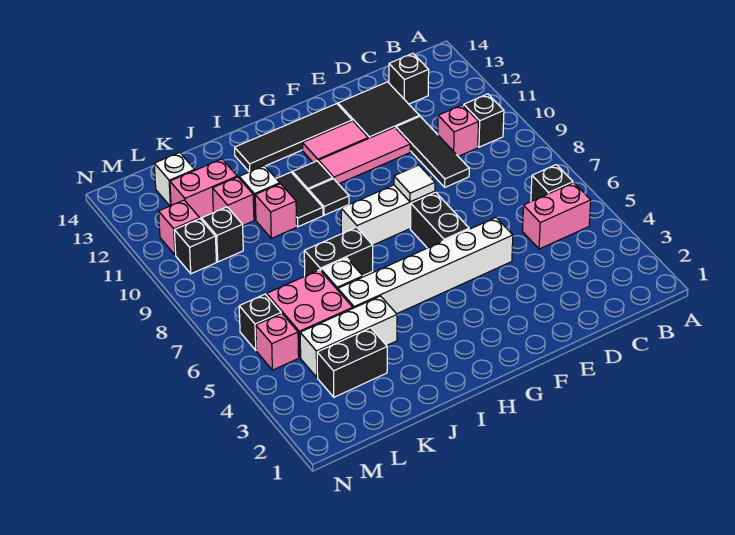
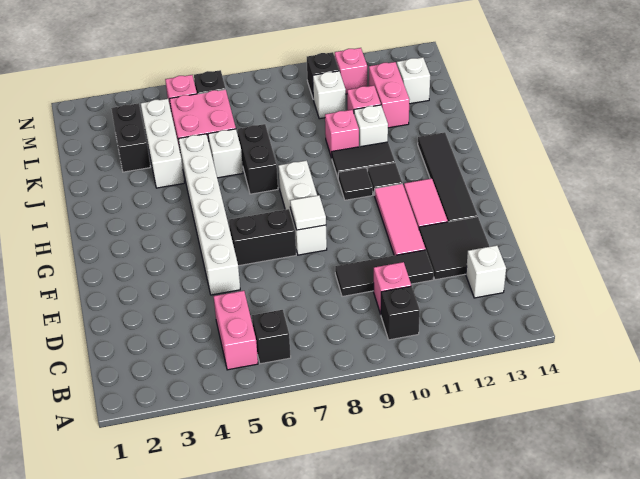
black brick C13 level 1 -> white brick C13 level 1
black brick L10 level 1 -> white brick L10 level 1

